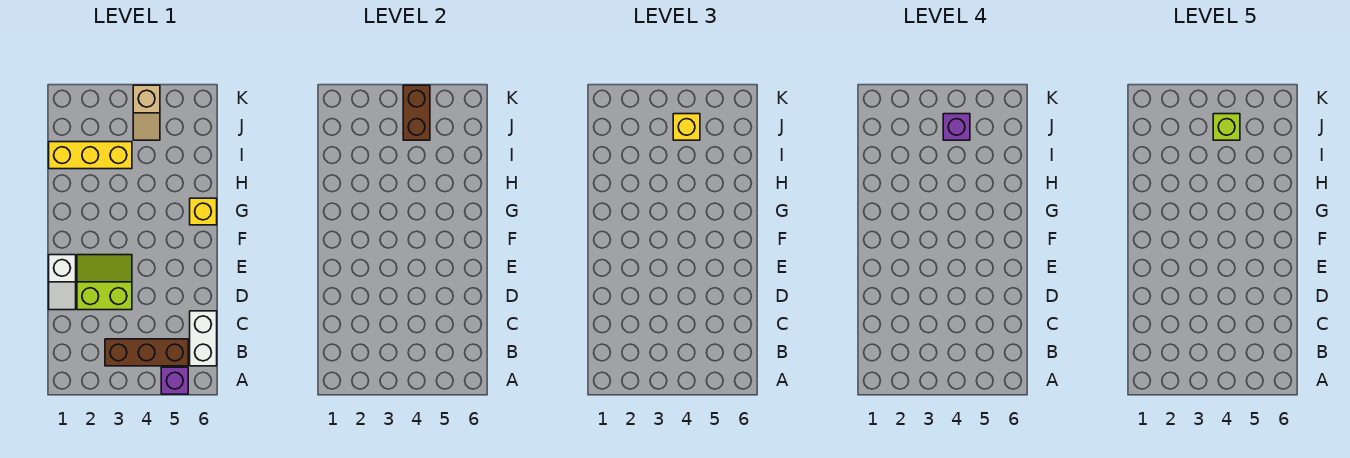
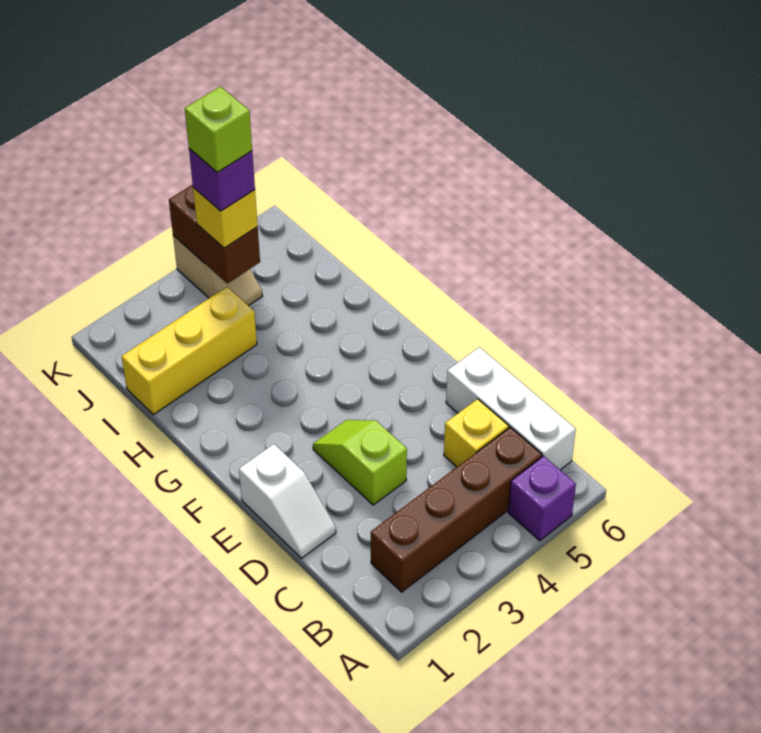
brown brick B3:B5 level 1 -> brown brick B2:B5 level 1
white brick B6:C6 level 1 -> white brick B6:D6 level 1
lime slope D2:E3 level 1 top D -> lime slope D3:E3 level 1 top D
yellow brick G6 level 1 -> yellow brick C5 level 1

